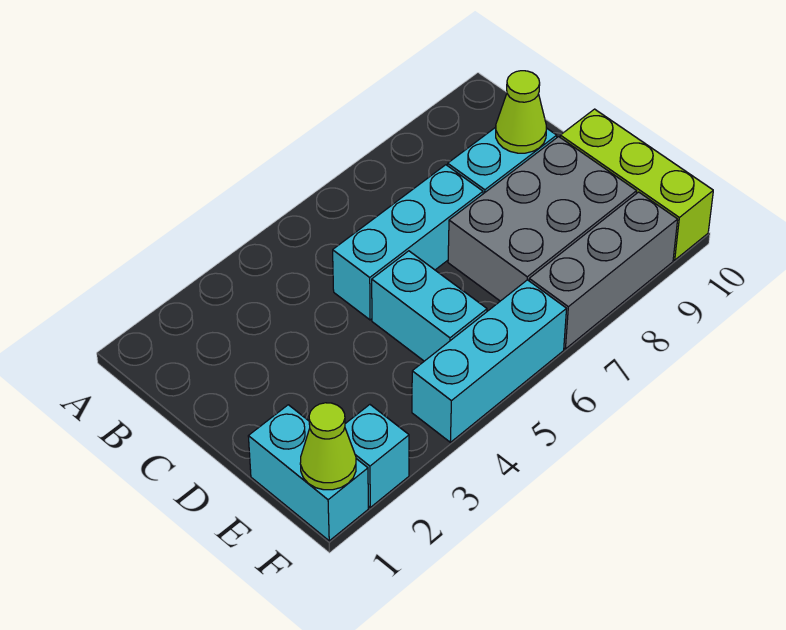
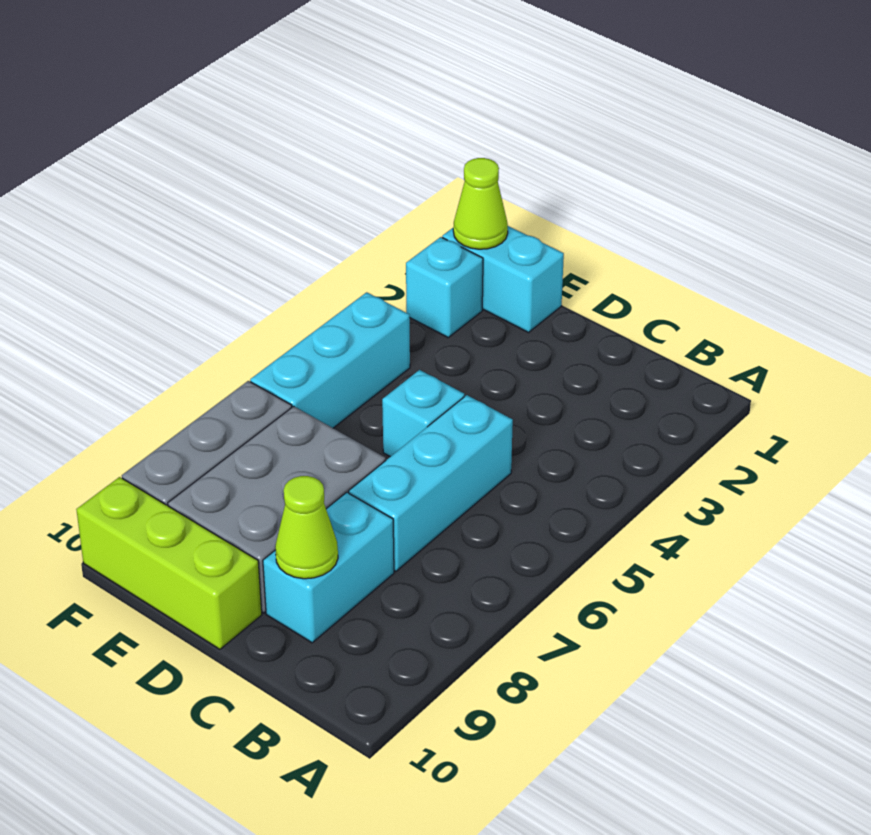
cyan brick D5:E5 level 1 -> cyan brick D5 level 1

